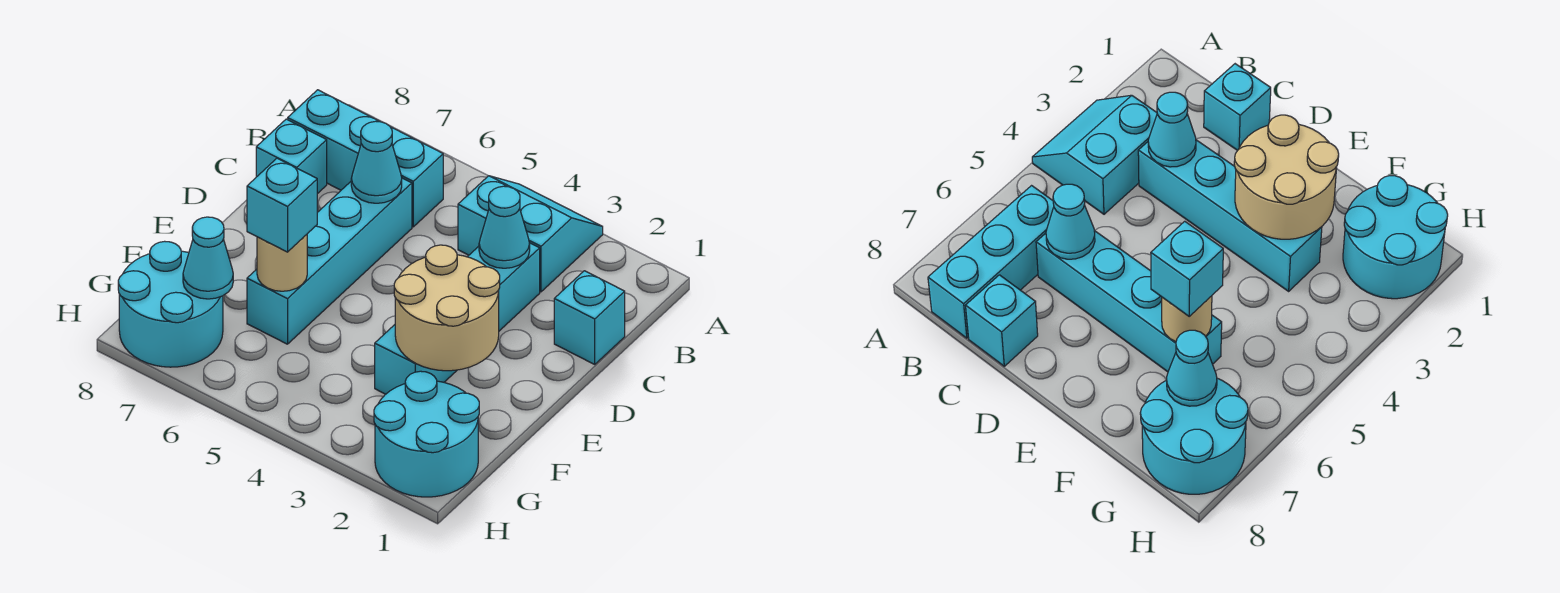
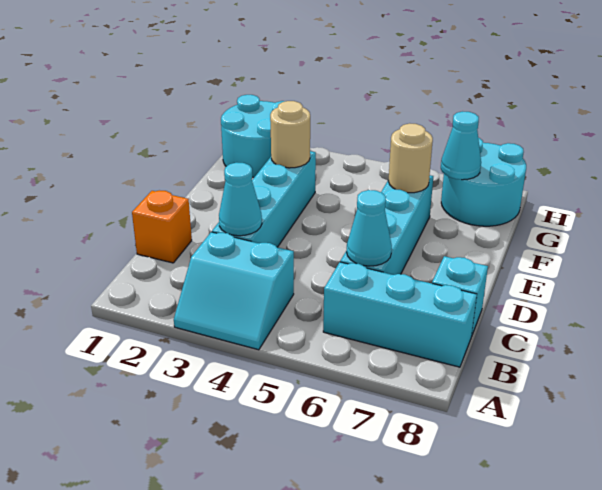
cyan brick C1 level 1 -> orange brick C1 level 1
tan round brick E2:F3 level 2 -> tan round brick F3 level 2
cyan brick F6 level 3 -> none

